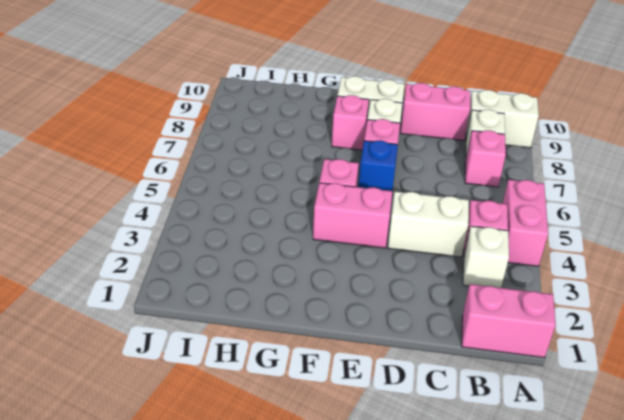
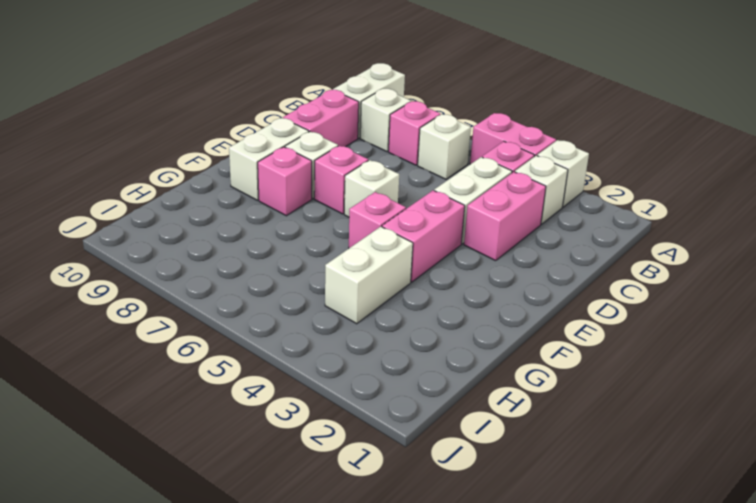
pink brick A1:B1 level 1 -> pink brick C3:D3 level 1
none -> white brick A3 level 1
none -> white brick B6 level 1
blue brick E6 level 1 -> white brick E6 level 1
none -> white brick G4:H4 level 1

